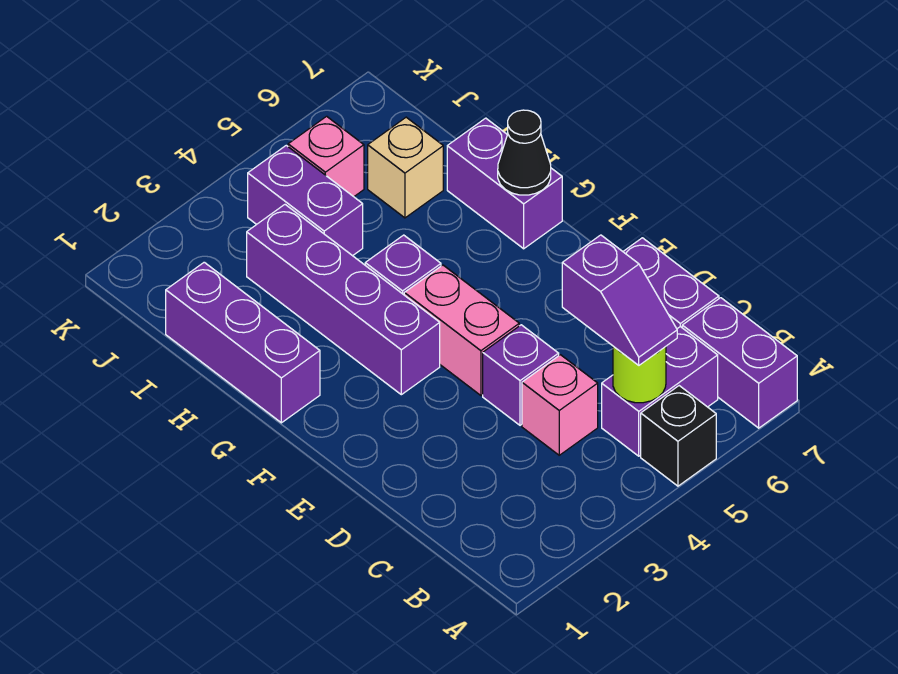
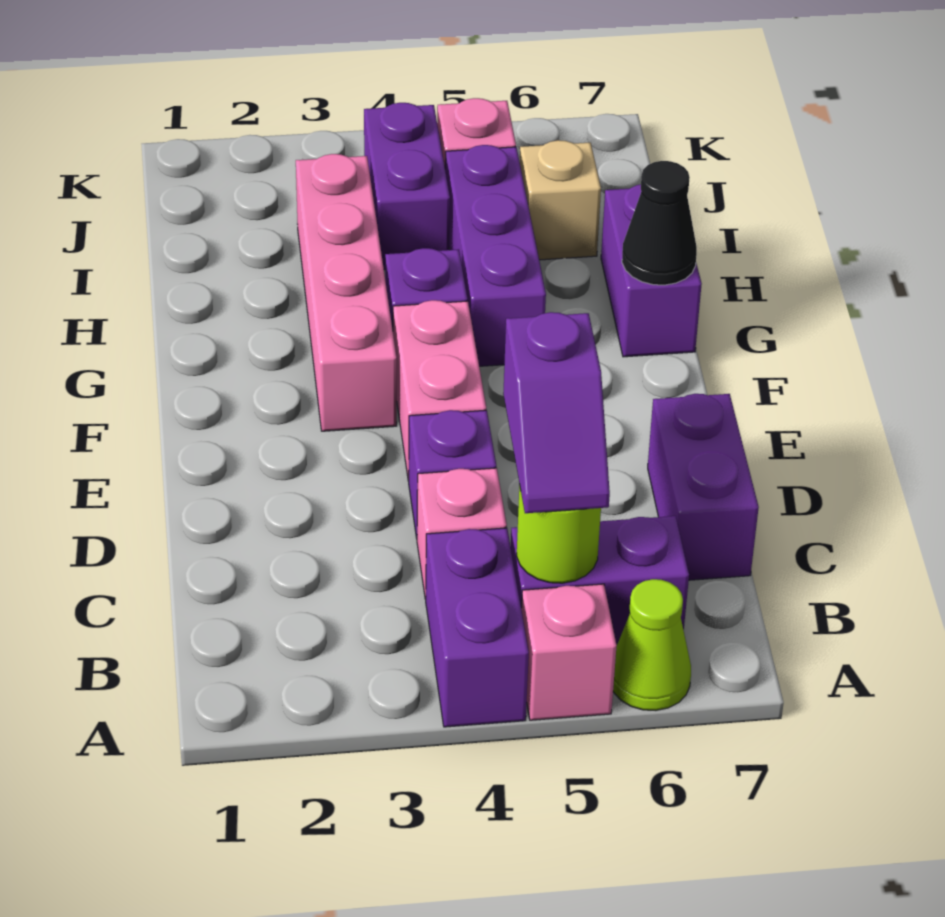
black brick A5 level 1 -> pink brick A5 level 1
none -> lime cone A6 level 1
purple brick A7:B7 level 1 -> purple brick A4:B4 level 1
purple brick F3:I3 level 1 -> pink brick F3:I3 level 1
purple brick G1:I1 level 1 -> purple brick G5:I5 level 1

